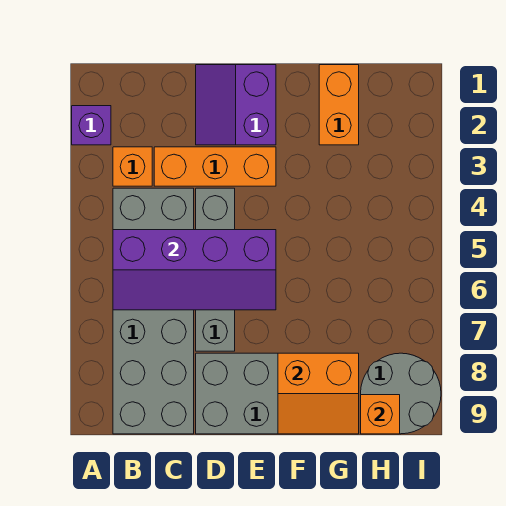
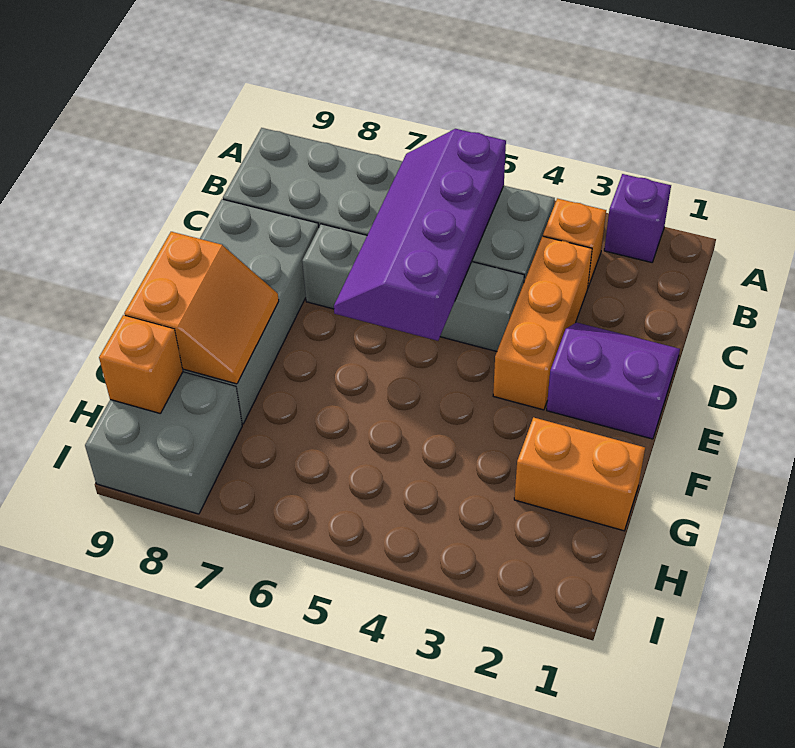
orange slope F8:G9 level 2 top 8 -> orange slope F8:G9 level 2 top 9
grey round brick H8:I9 level 1 -> grey brick H8:I9 level 1

